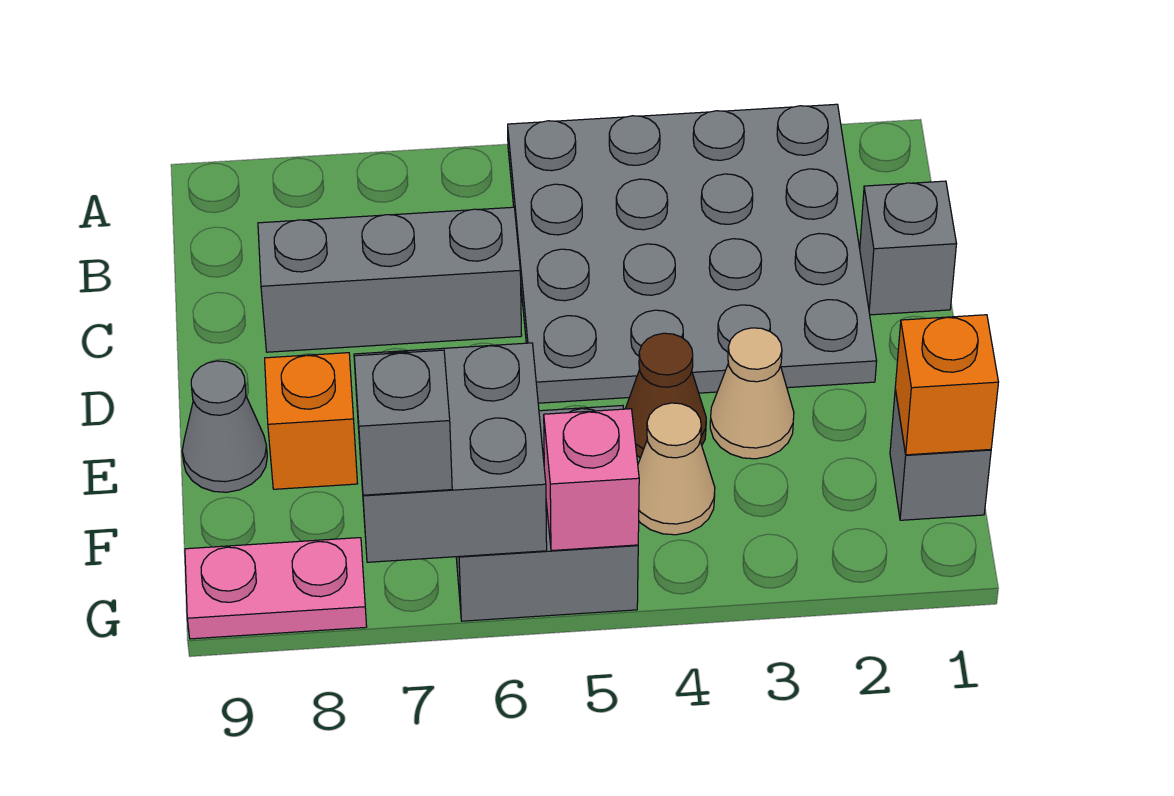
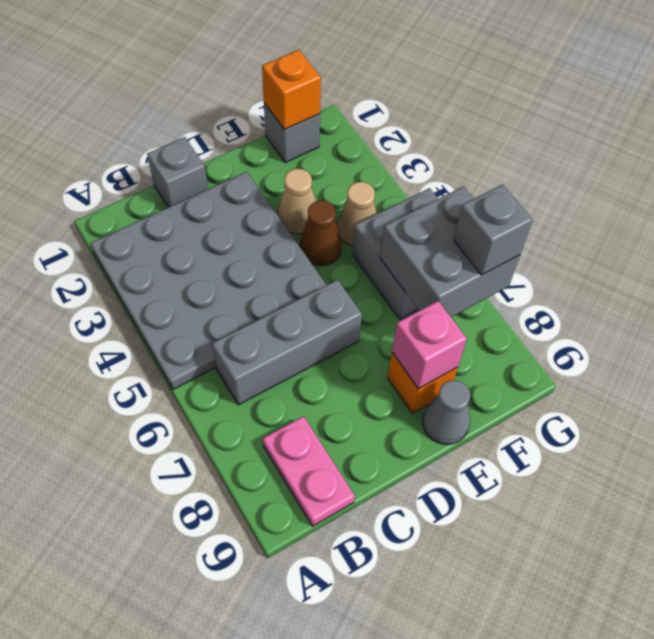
grey brick C6:C8 level 1 -> grey brick B6:D6 level 1
pink brick G5 level 2 -> pink brick E8 level 2
pink plate G8:G9 level 1 -> pink plate B8:B9 level 1

